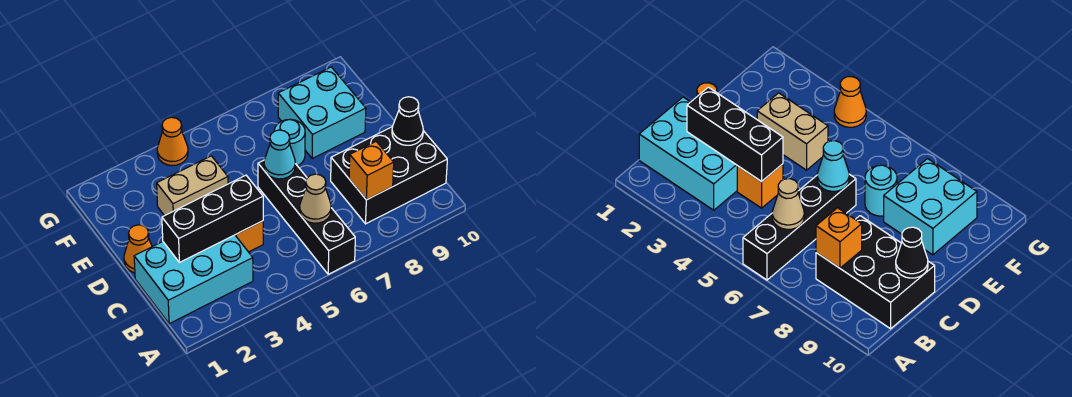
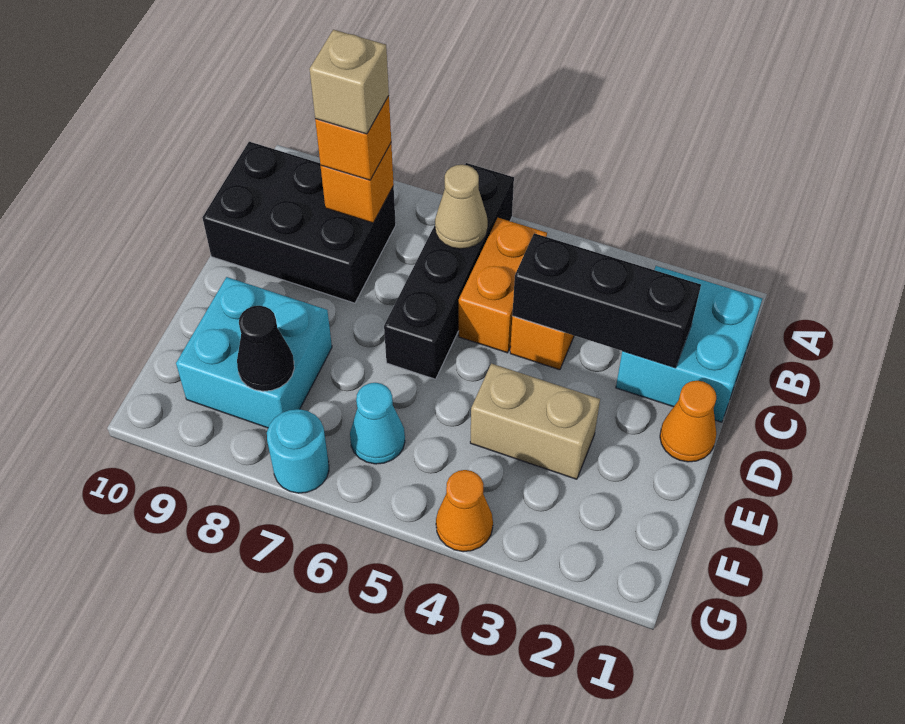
cyan brick B1:C3 level 1 -> cyan brick B1:C2 level 1
none -> orange brick B5:C5 level 1
none -> orange brick B8 level 3
none -> tan brick B8 level 4
black cone C10 level 2 -> black cone F8 level 2
cyan cone D6 level 2 -> cyan cone F6 level 1
cyan round brick E7 level 1 -> cyan round brick G7 level 1

